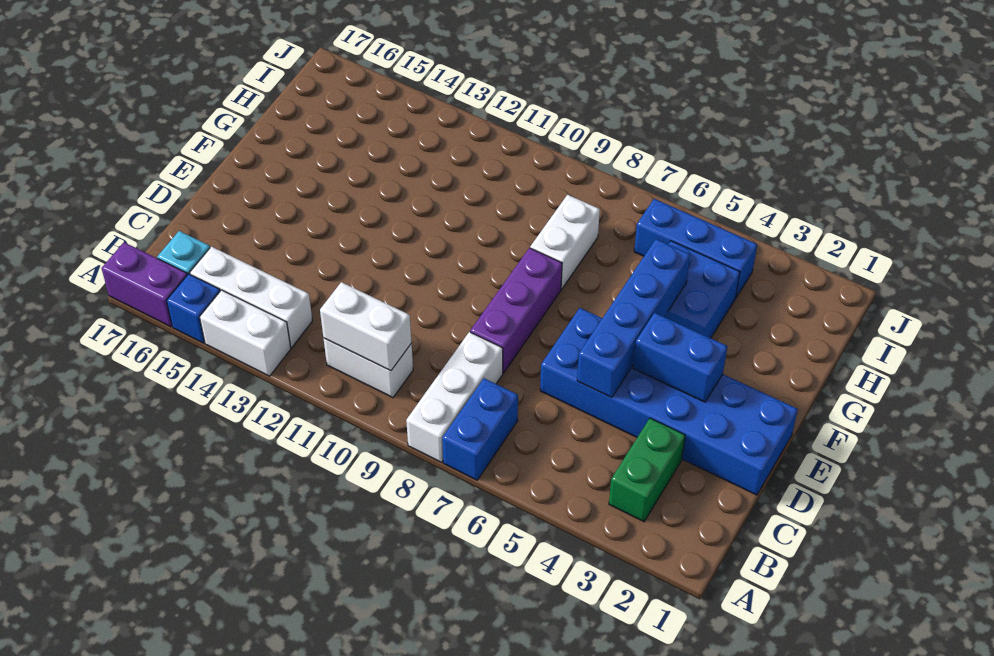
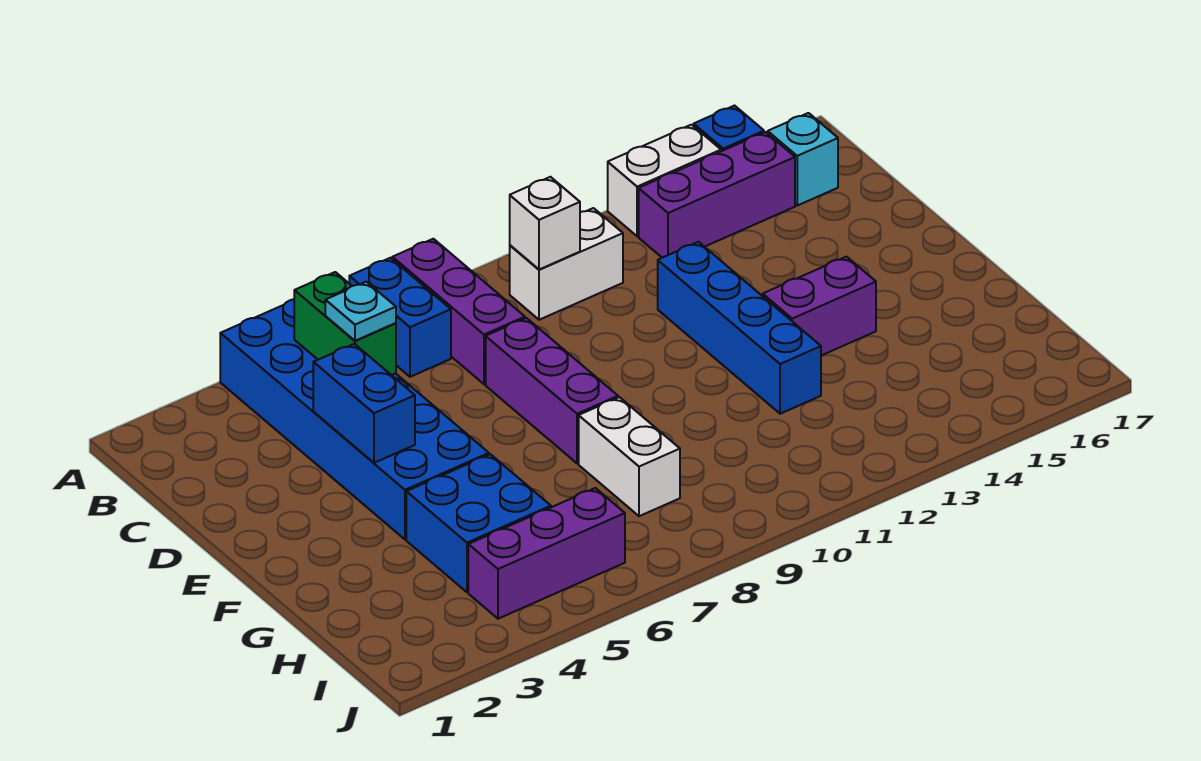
white brick A8:C8 level 1 -> purple brick A8:C8 level 1
purple brick A16:A17 level 1 -> purple brick F13:F14 level 1
green brick B3:C3 level 1 -> green brick B5:C5 level 2
white brick B10:B11 level 2 -> white brick B10 level 2
white brick B13:B15 level 1 -> purple brick B13:B15 level 1
none -> cyan plate C5 level 3
blue brick D1:E6 level 1 -> blue brick A4:F5 level 1
blue brick D5:G5 level 2 -> blue brick D12:G12 level 1
blue brick E3:E4 level 2 -> blue brick D4:E4 level 2
blue brick I4:I6 level 1 -> purple brick I4:I6 level 1

